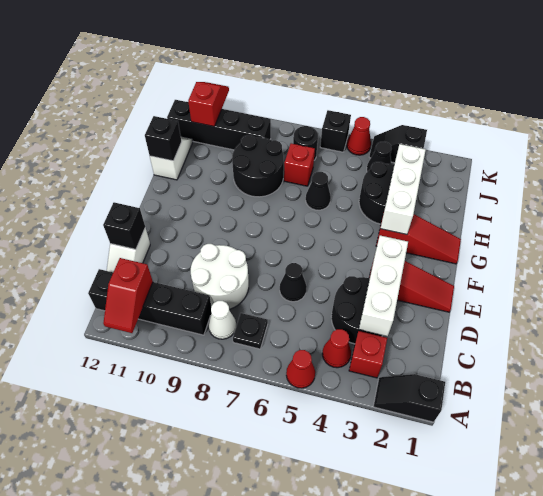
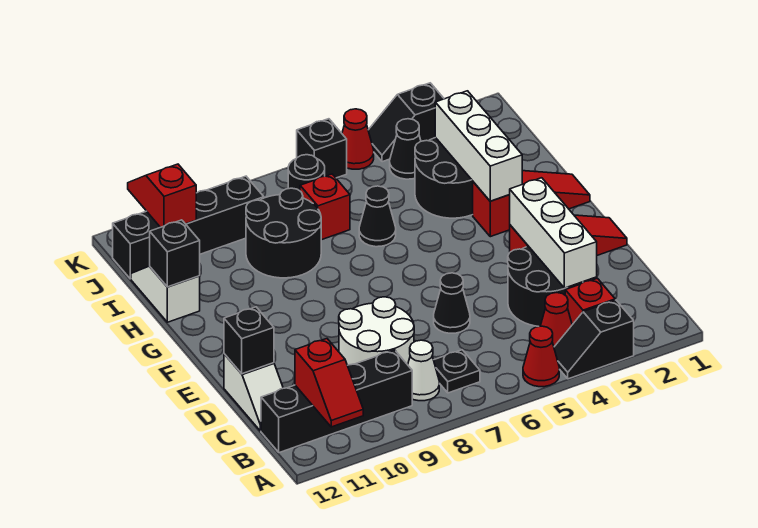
black slope A1:A2 level 1 top 1 -> black slope A3:A4 level 1 top 3

